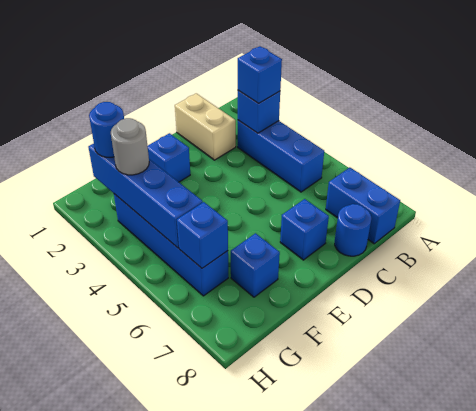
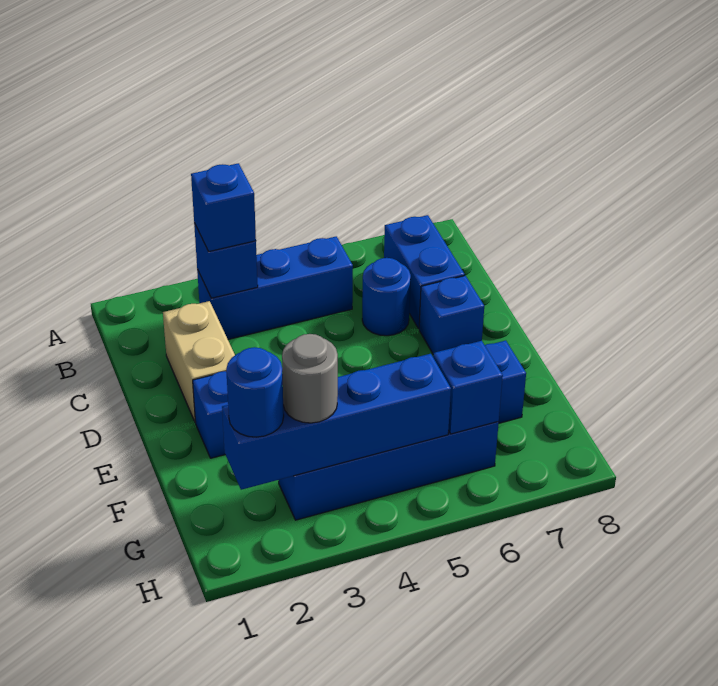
blue brick B7:B8 level 1 -> blue brick B7:C7 level 1
tan brick C1:C2 level 1 -> tan brick C2:D2 level 1
blue round brick C8 level 1 -> blue round brick C6 level 1

